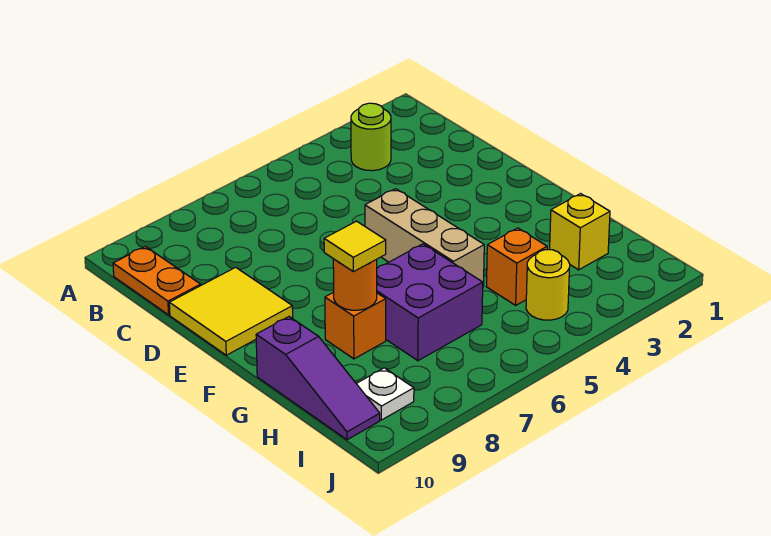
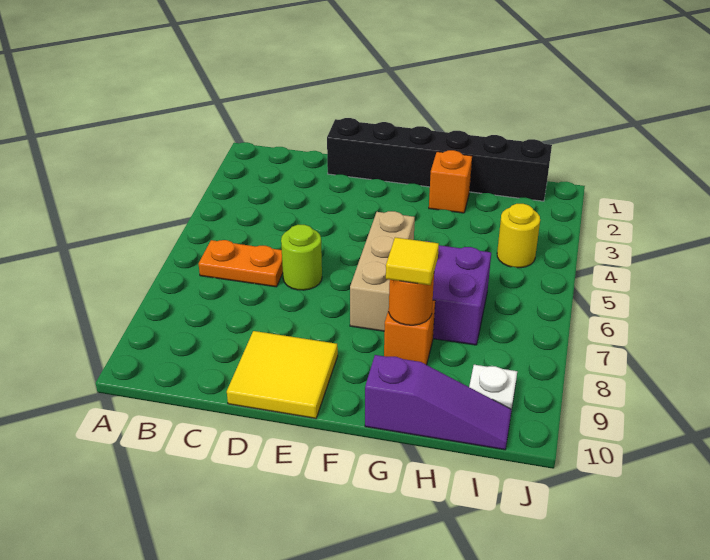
lime round brick B3 level 1 -> lime round brick D6 level 1
orange plate B10:C10 level 1 -> orange plate B6:C6 level 1
none -> black brick D1:I1 level 1
tan brick E5:G5 level 1 -> tan brick F5:F7 level 1
yellow brick H2 level 1 -> none
orange brick H4 level 1 -> orange brick G2 level 1

